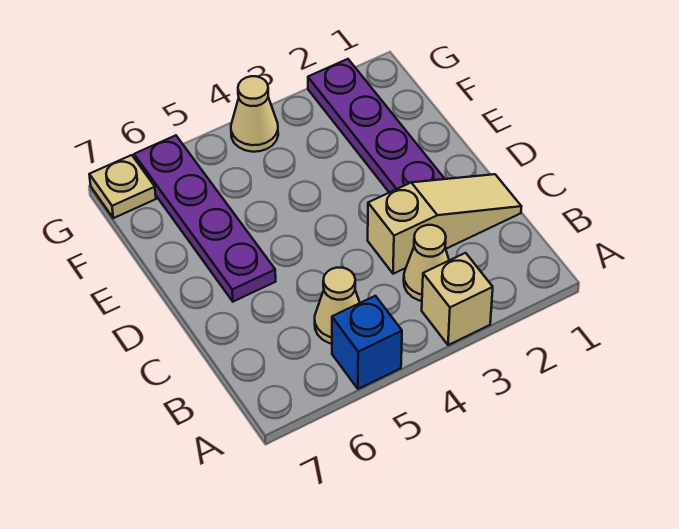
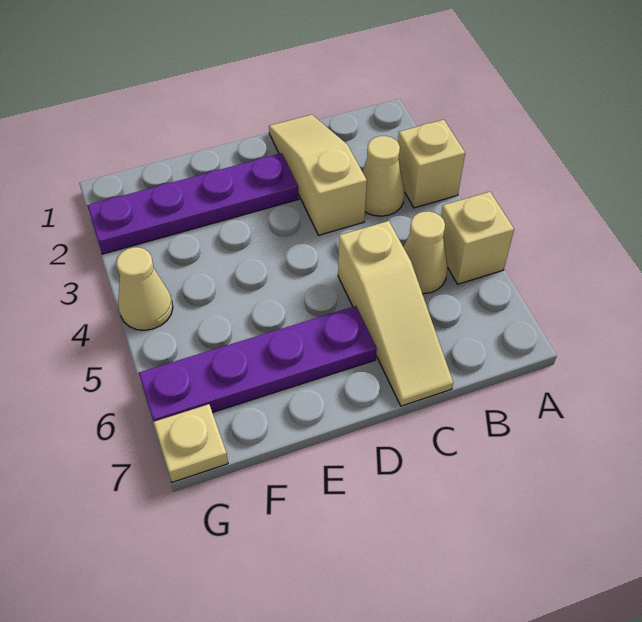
blue brick A5 level 1 -> tan brick A5 level 1
none -> tan slope C5:C7 level 1 top 5

